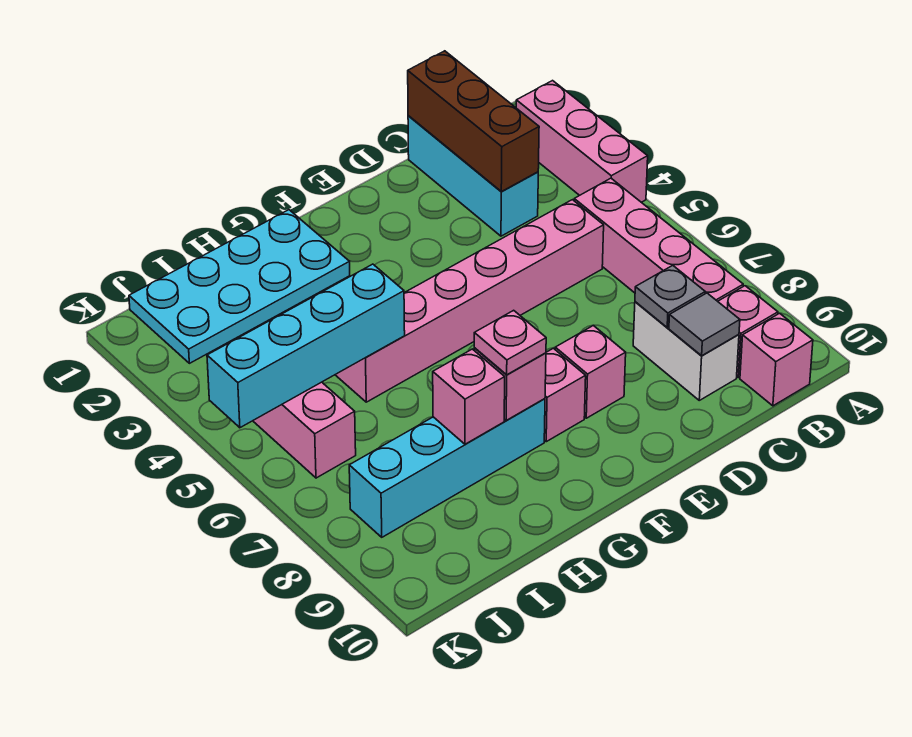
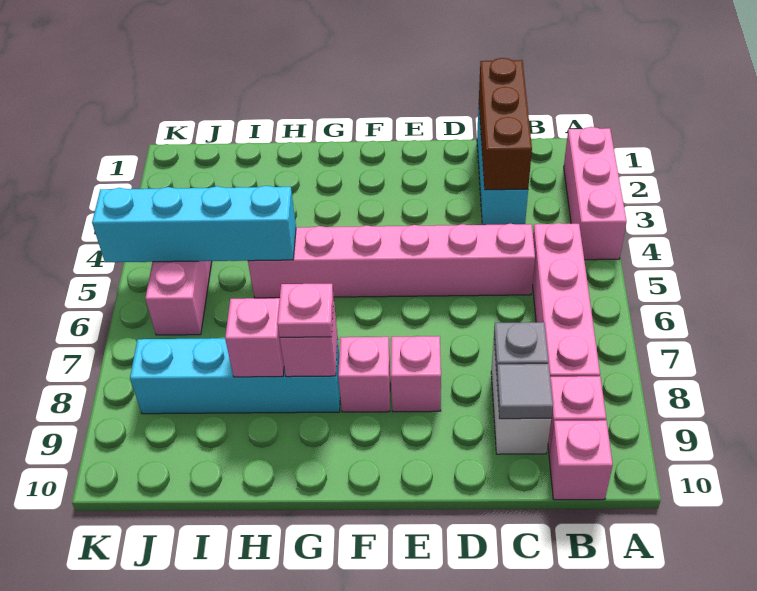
cyan plate G1:J2 level 1 -> none

